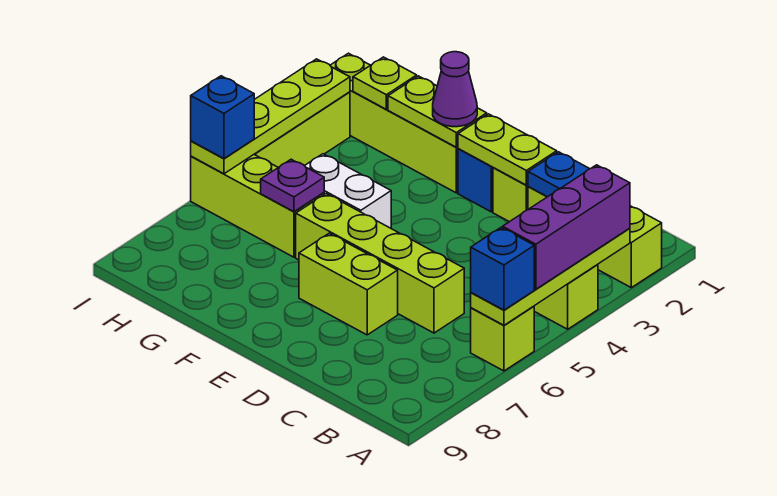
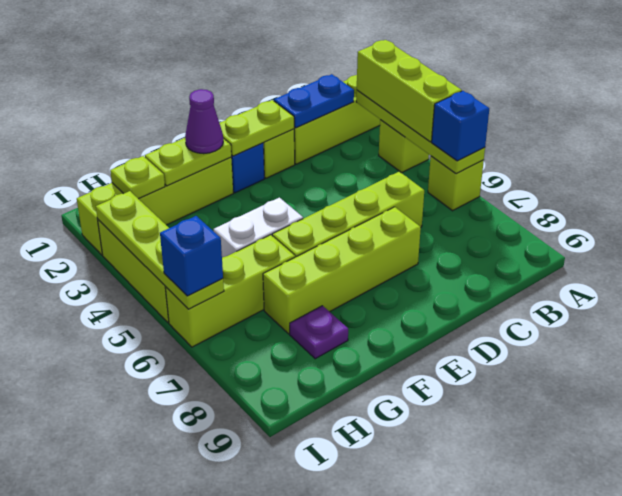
purple brick A3:A5 level 3 -> lime brick A3:A5 level 3
lime brick D7:E7 level 1 -> lime brick D7:G7 level 1
purple plate G6 level 2 -> purple plate G8 level 1

